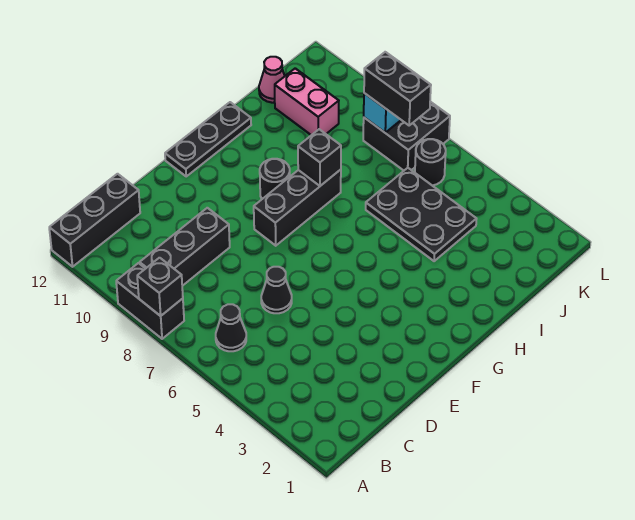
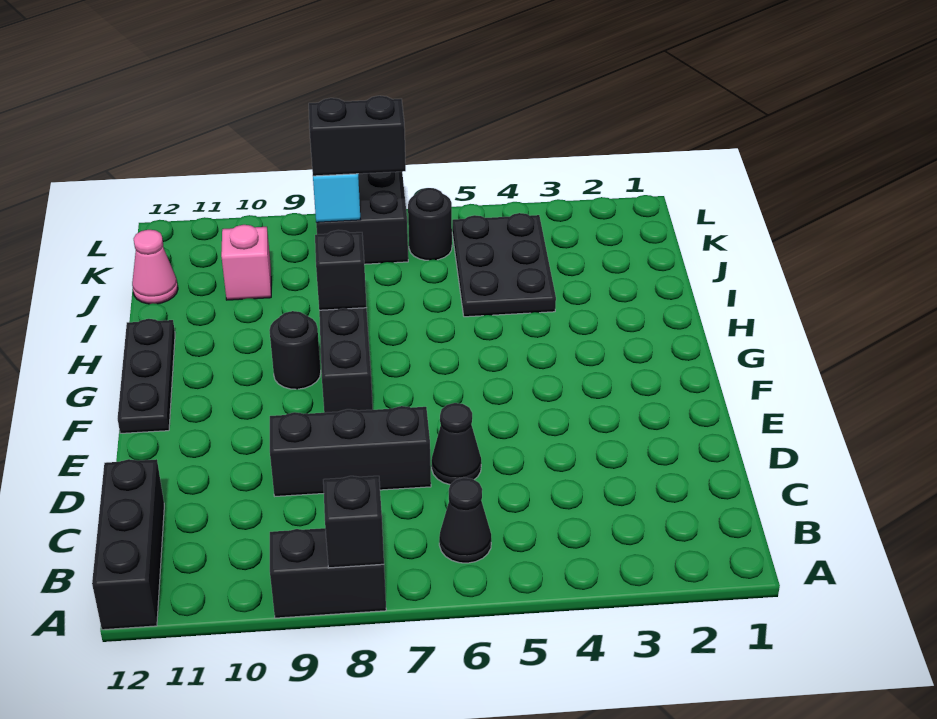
black brick B9:D9 level 1 -> black brick D7:D9 level 1
black plate I4:J6 level 1 -> black plate I4:K5 level 1
pink brick J10:J11 level 1 -> pink brick J10 level 1

